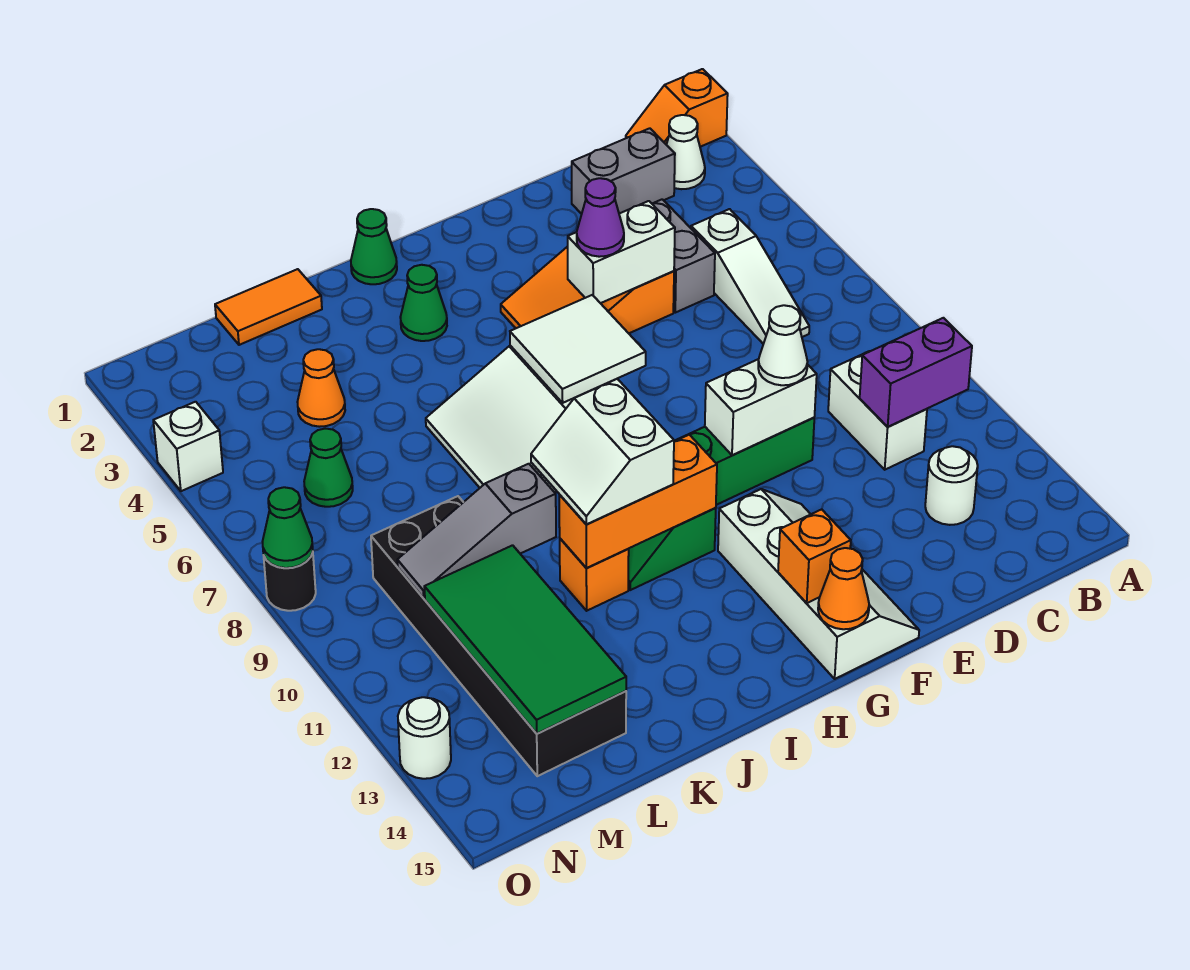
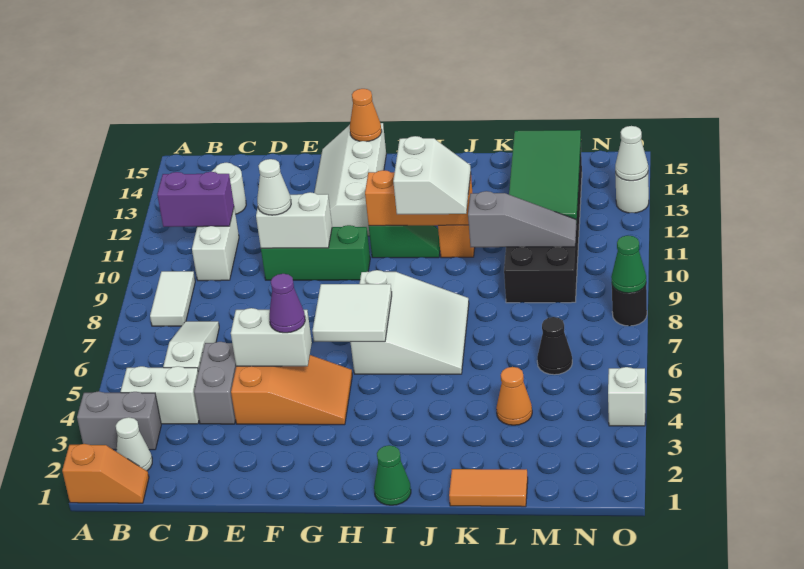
none -> white brick B4:C4 level 1
none -> white tile B8:B9 level 1
grey brick C2:D2 level 1 -> grey brick A3:B3 level 1
orange brick G14 level 2 -> none
green cone I3 level 1 -> none
green cone M6 level 1 -> black cone M6 level 1
none -> white cone O13 level 2

